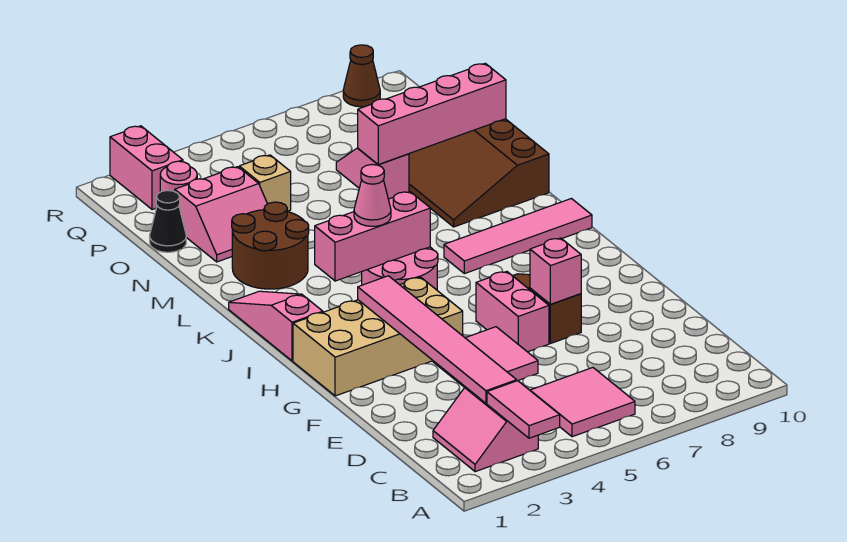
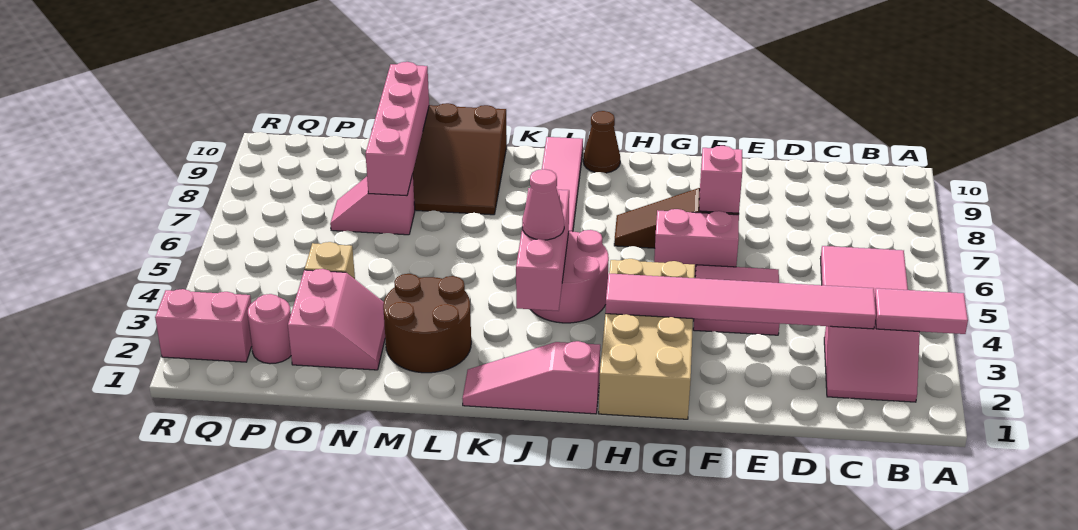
black cone O1 level 1 -> none
brown cone R9 level 1 -> brown cone I10 level 1

